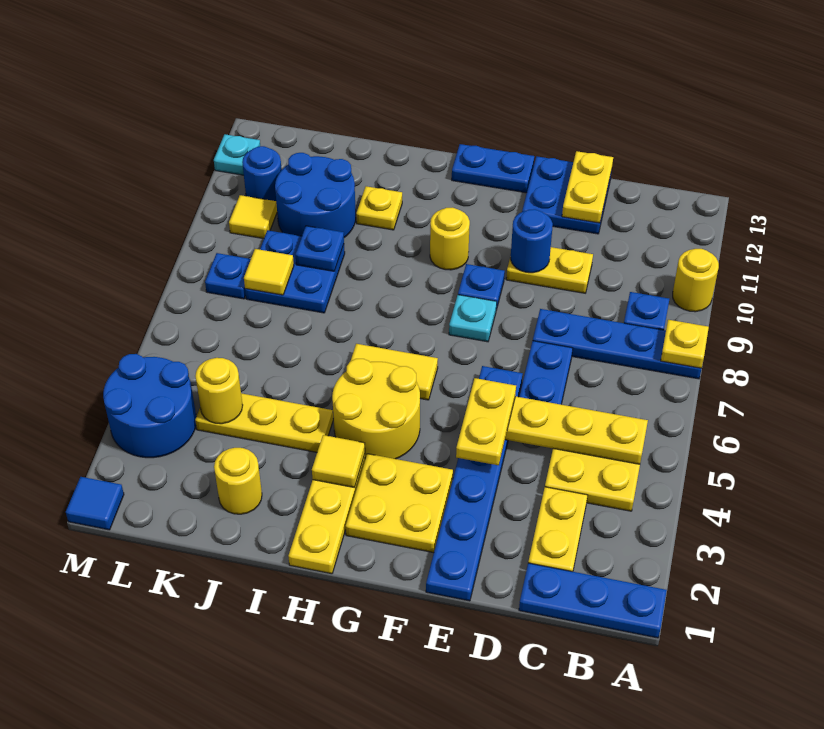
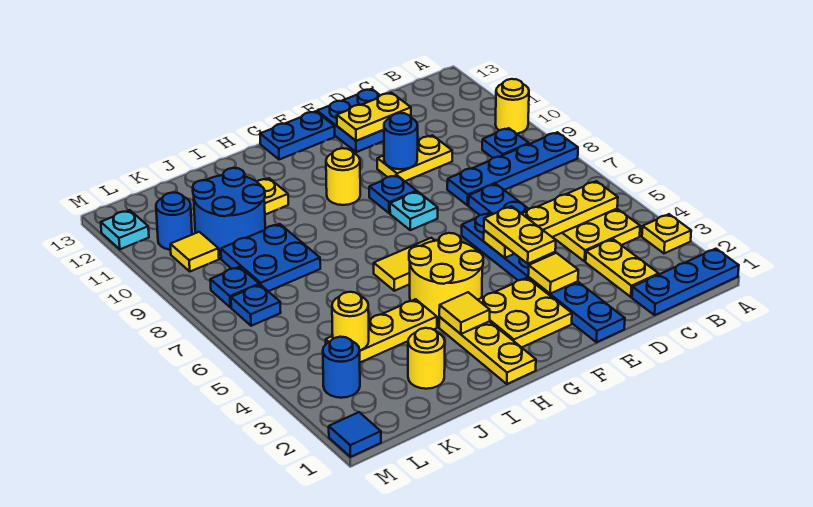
yellow plate A8 level 2 -> yellow plate A3 level 1
yellow plate D12:D13 level 2 -> yellow plate D12:E12 level 2
blue plate J9 level 2 -> blue plate L7 level 1
yellow tile K8 level 2 -> yellow tile E3 level 2
blue round brick L3:M4 level 1 -> blue round brick L3 level 1

